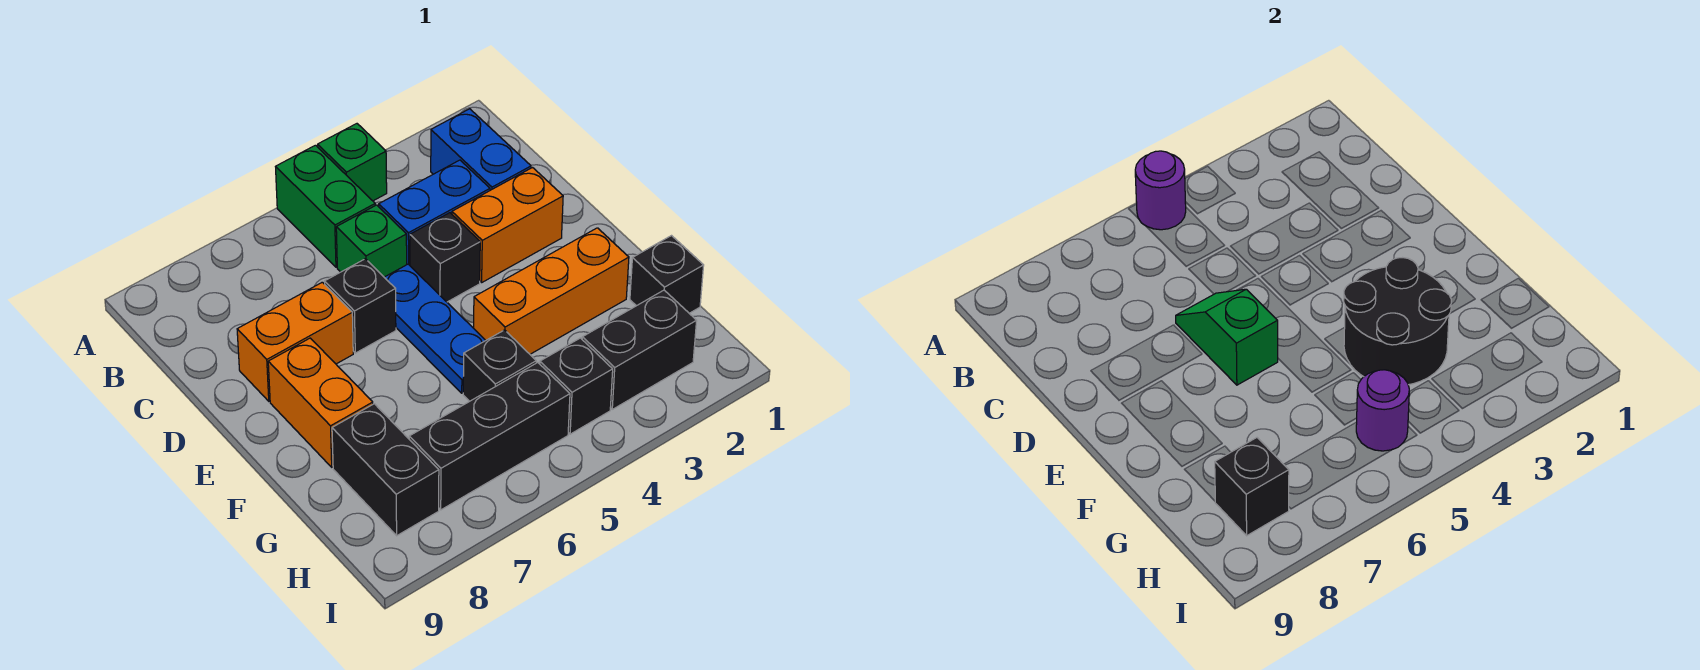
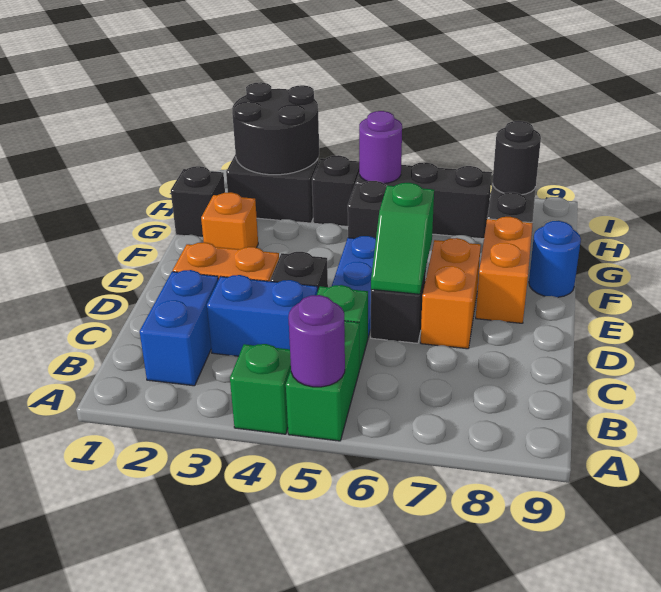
orange brick D7:D8 level 1 -> orange brick D7:E7 level 1
orange brick F2:F4 level 1 -> orange brick F2 level 1
black round brick F3:G4 level 2 -> black round brick H2:I3 level 2
none -> blue round brick F9 level 1
black brick H8 level 2 -> black round brick H8 level 2

